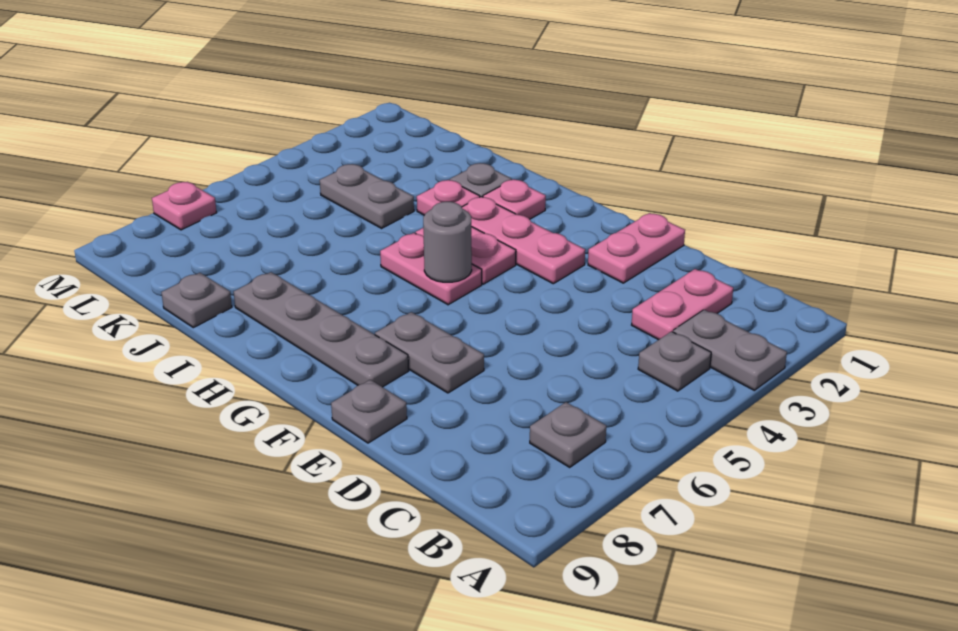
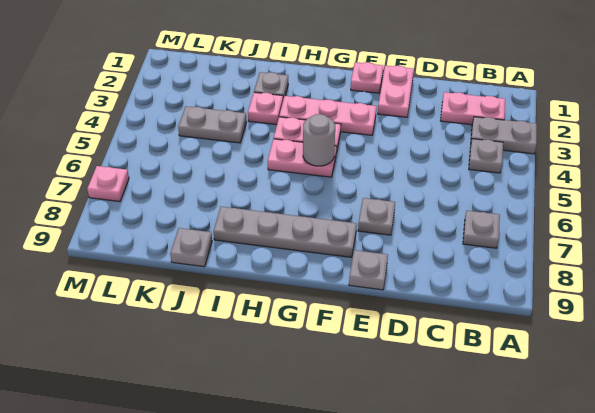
pink plate C2:C3 level 1 -> pink plate B2:C2 level 1
grey plate E7:F7 level 1 -> grey plate E7 level 1
pink plate H2 level 1 -> pink plate F1 level 1

